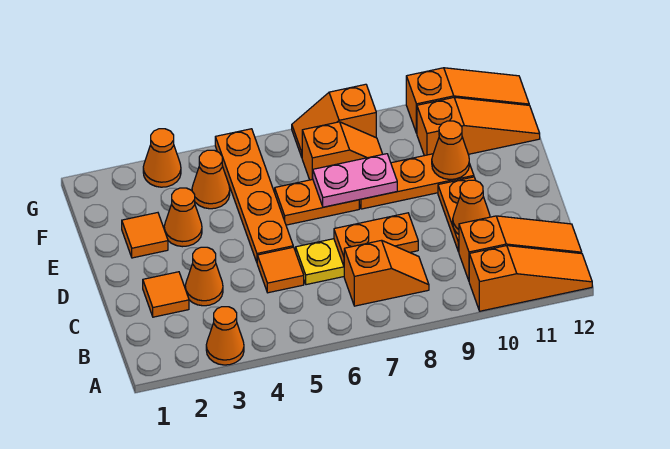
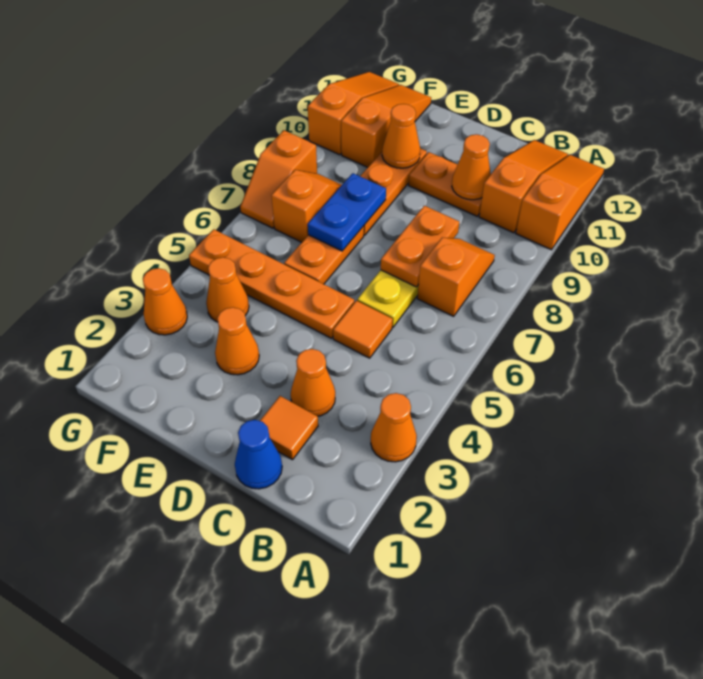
none -> blue cone C1 level 1
orange tile E2 level 1 -> none
pink plate E7:E8 level 2 -> blue plate E7:E8 level 2

